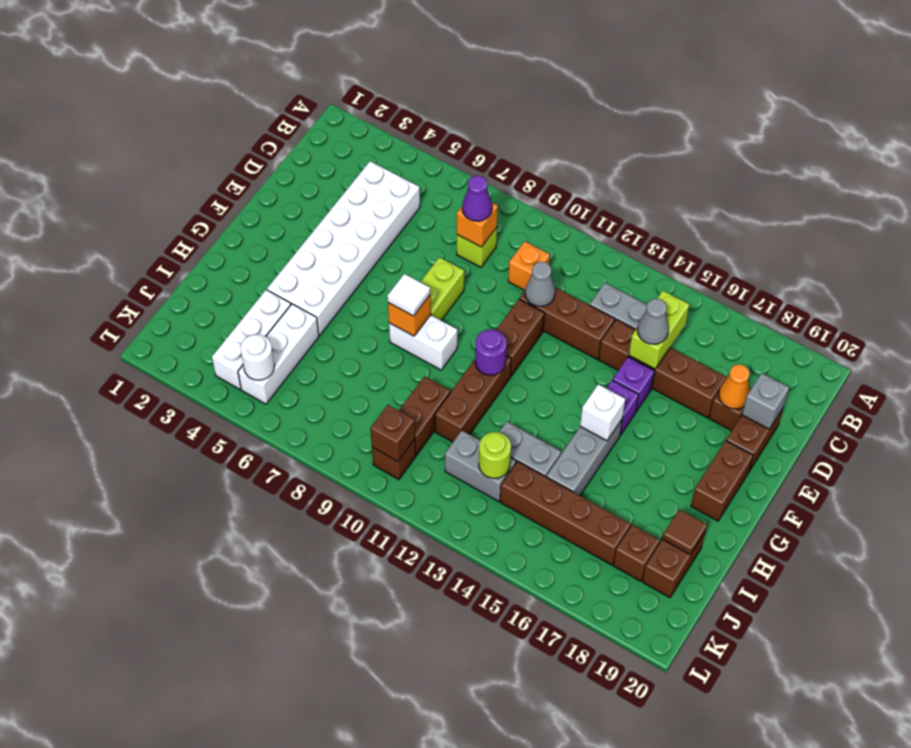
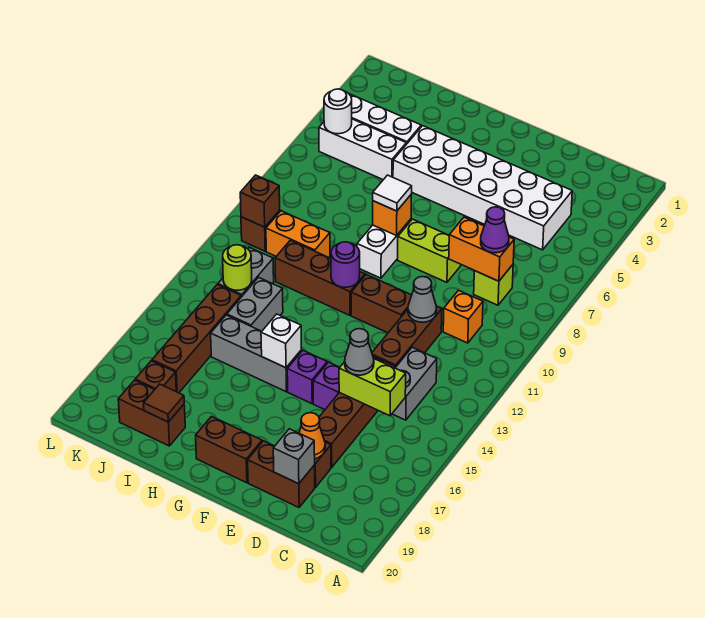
orange brick C8 level 2 -> orange brick C8:D8 level 2
brown brick I10:J10 level 1 -> orange brick I10:J10 level 1

